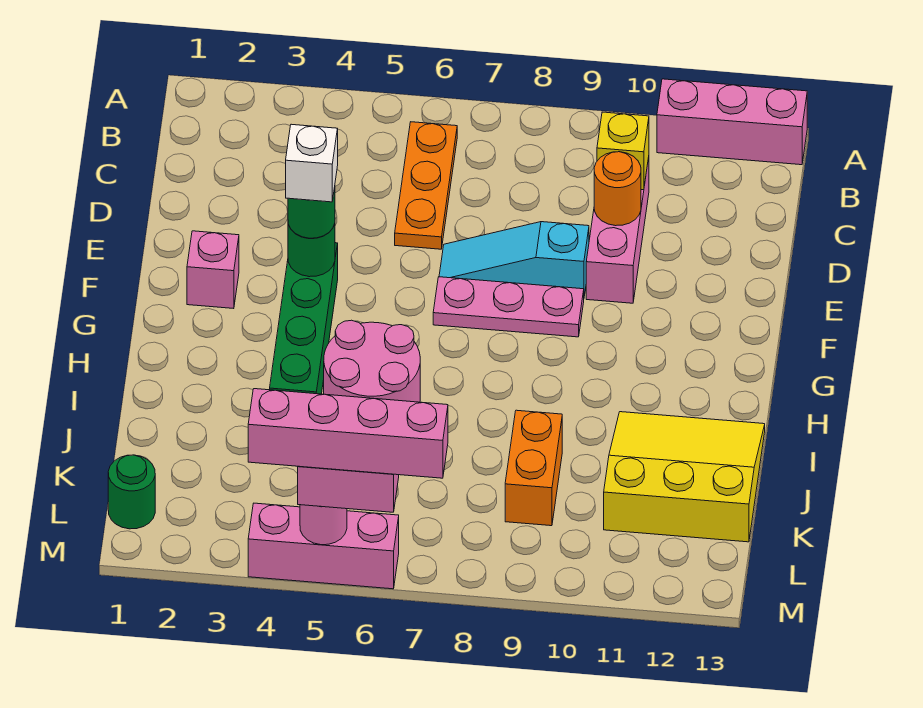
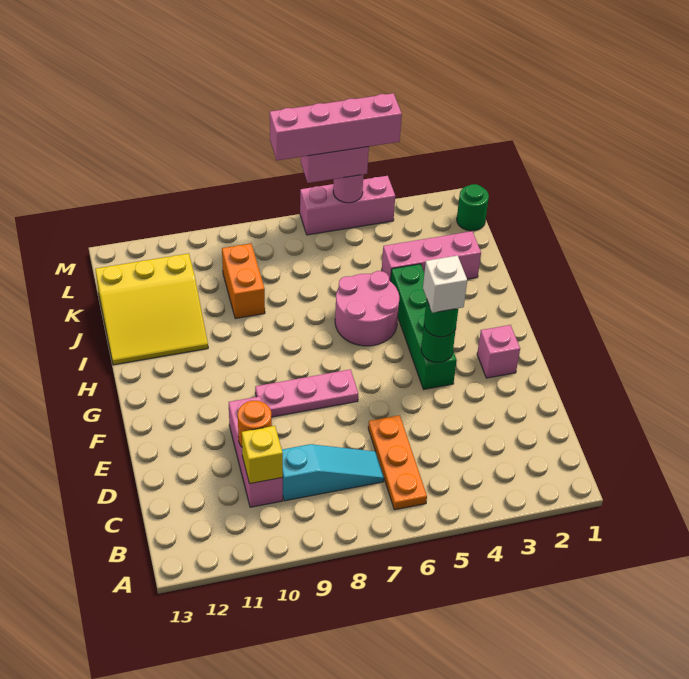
pink brick A11:A13 level 1 -> pink brick J2:J4 level 1
cyan slope E7:E9 level 1 top 9 -> cyan slope C7:C9 level 1 top 9

